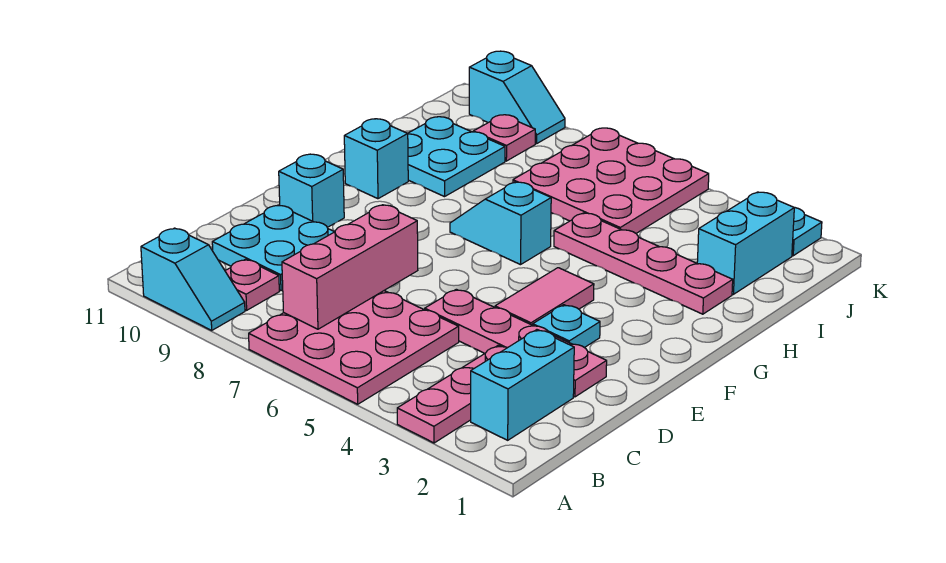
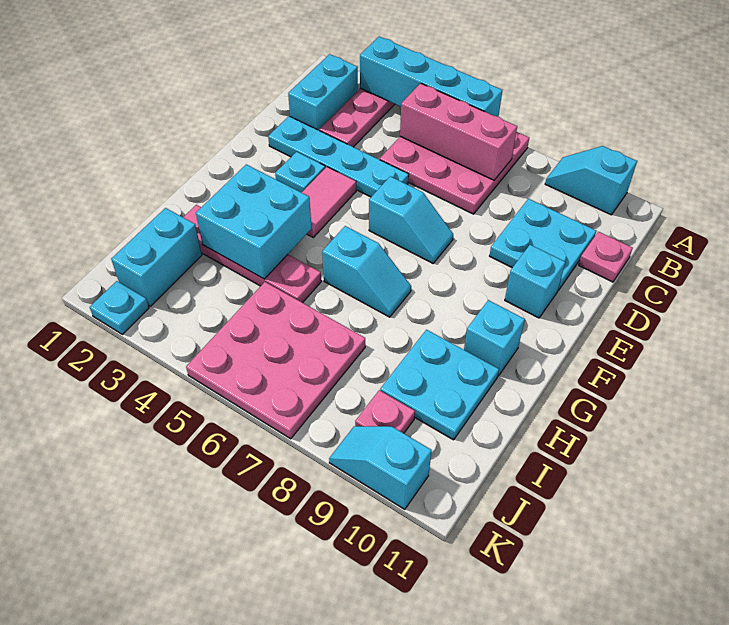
none -> cyan brick A3:A6 level 2
pink brick B7:D7 level 2 -> pink brick B5:B7 level 2
pink plate B9 level 1 -> pink plate C11 level 1
pink plate D2:D5 level 1 -> cyan plate D2:D5 level 1
none -> cyan slope E6:E7 level 1 top 6
none -> cyan brick G3:H4 level 2

